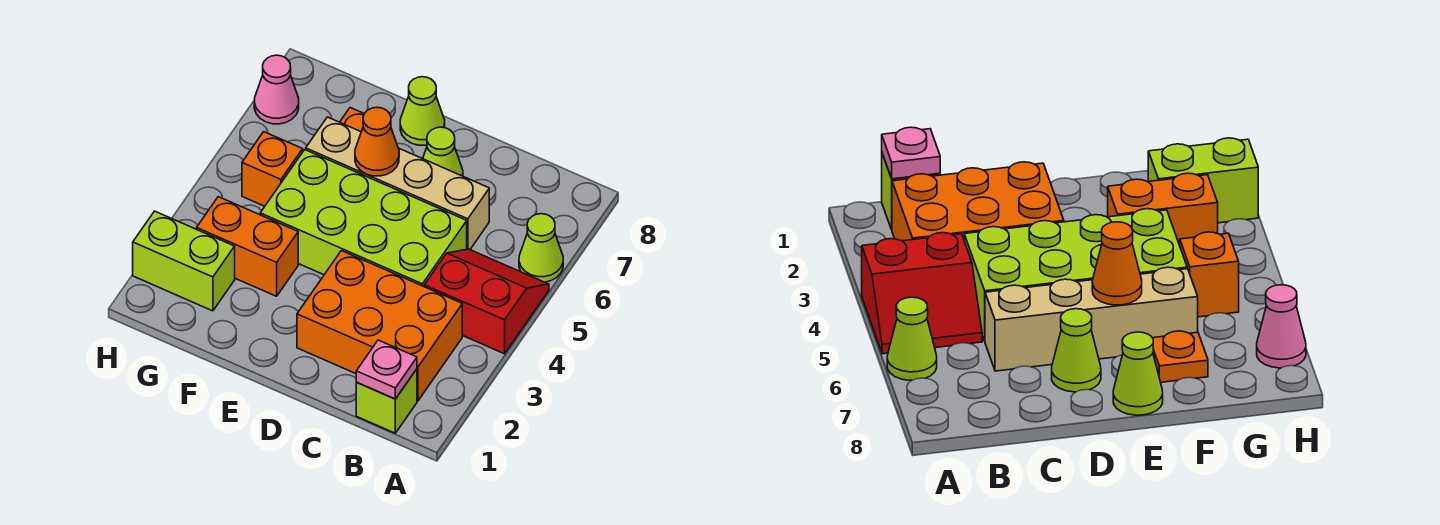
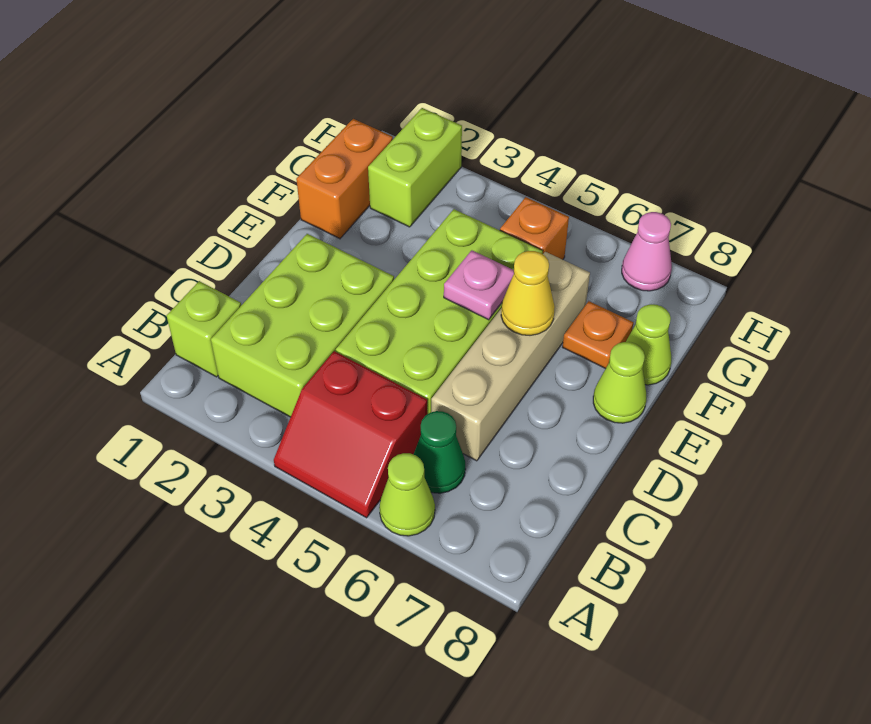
red slope A4:B5 level 1 top 4 -> red slope A4:B5 level 1 top B
pink plate B1 level 2 -> pink plate E5 level 2
orange brick B2:D3 level 1 -> lime brick B2:D3 level 1
none -> green cone B6 level 1
lime cone D7 level 1 -> lime cone F8 level 1
orange cone E6 level 2 -> yellow cone E6 level 2
orange brick F3:G3 level 1 -> orange brick F1:G1 level 1

